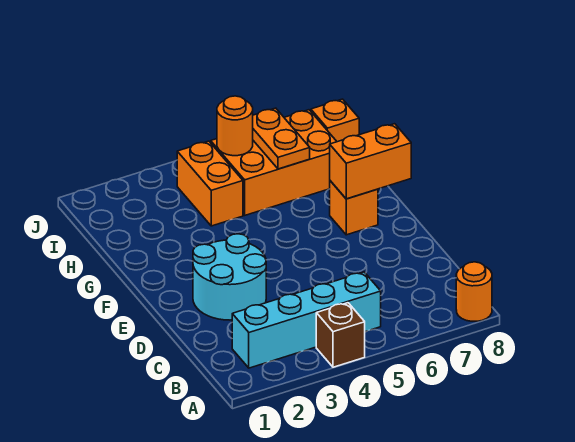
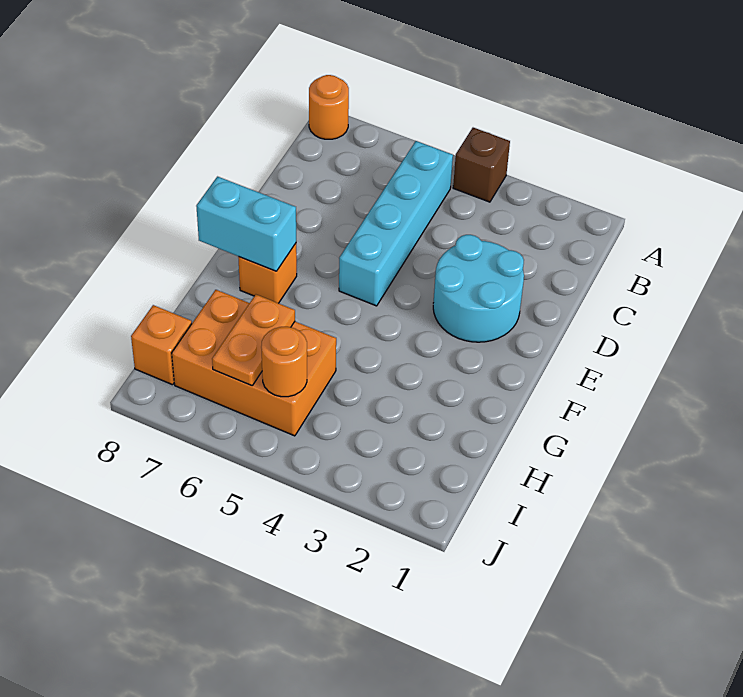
cyan brick B2:B5 level 1 -> cyan brick B5:E5 level 1
orange brick F7:F8 level 2 -> cyan brick F7:F8 level 2
orange brick H4:I4 level 1 -> none

